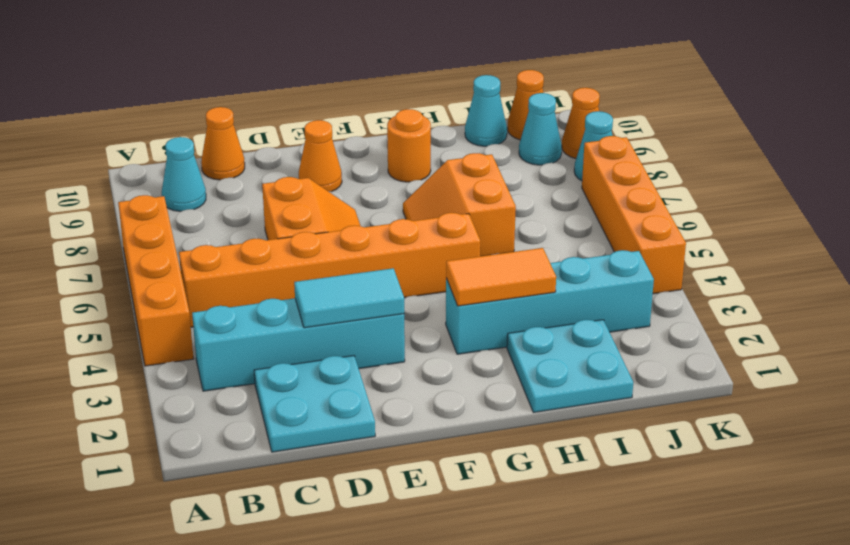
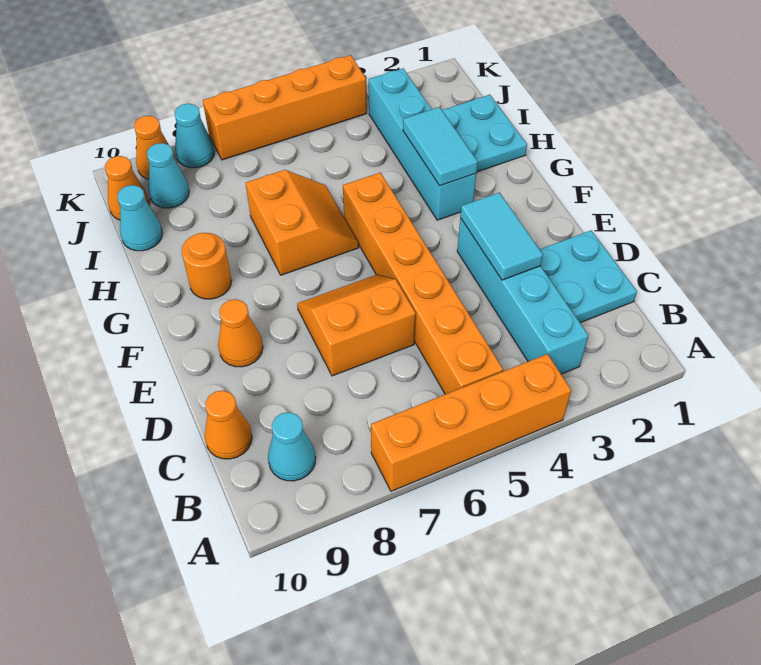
orange tile G3:H3 level 2 -> cyan tile G3:H3 level 2
orange slope G6:H7 level 1 top H -> orange slope G6:H7 level 1 top 7

